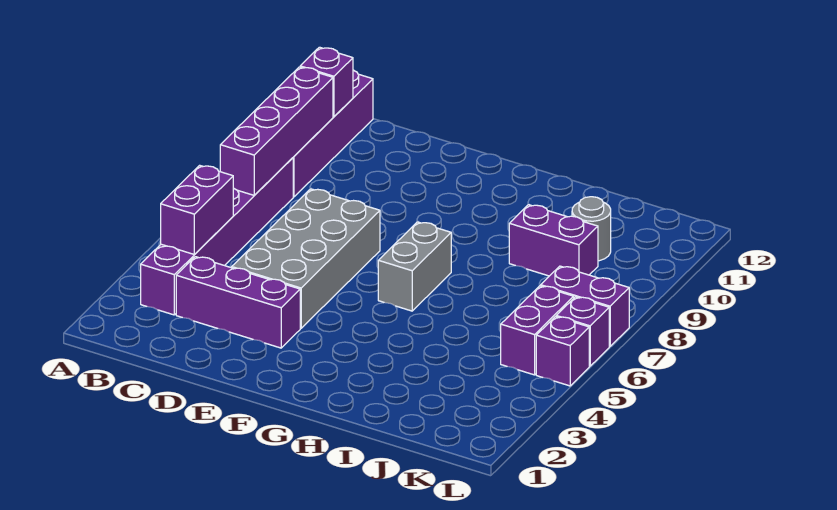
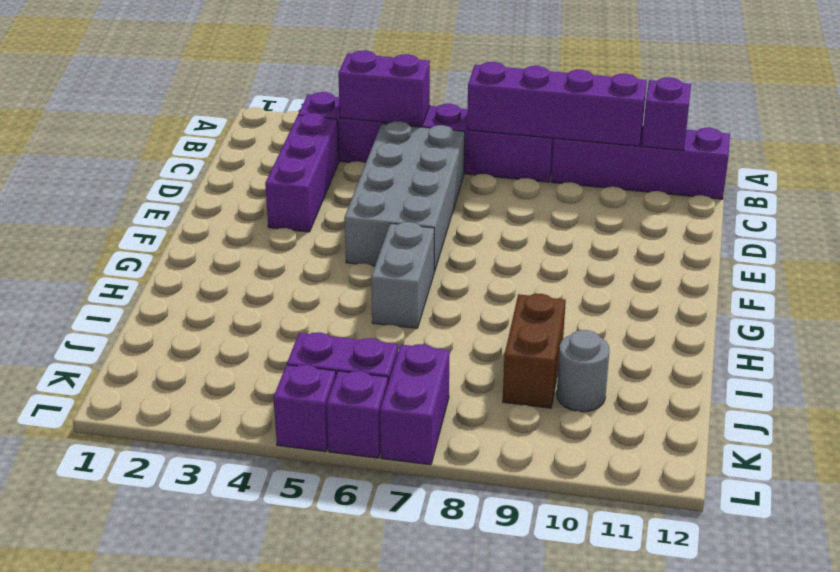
grey brick D4:E7 level 1 -> grey brick C5:F6 level 1
grey brick G6:G7 level 1 -> grey brick G6:H6 level 1
purple brick I9:J9 level 1 -> brown brick I9:J9 level 1

